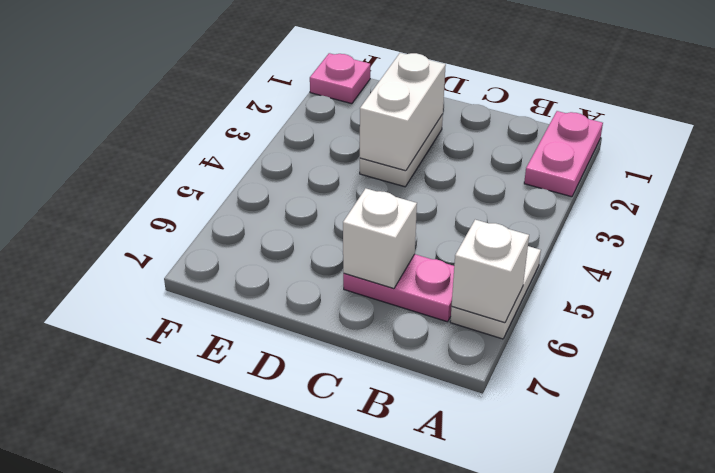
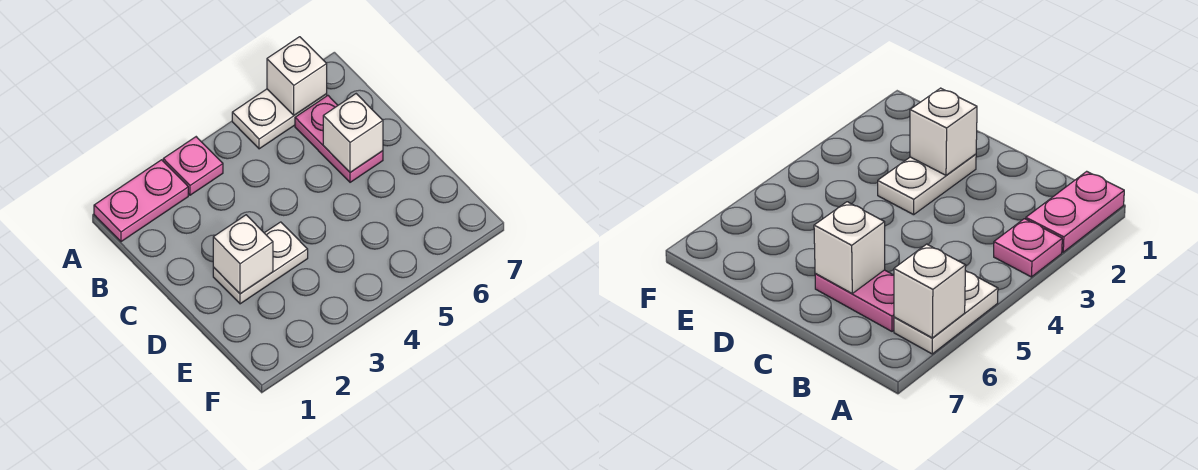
white brick D2:D3 level 2 -> white brick D2 level 2
pink plate F1 level 1 -> pink plate A3 level 1

